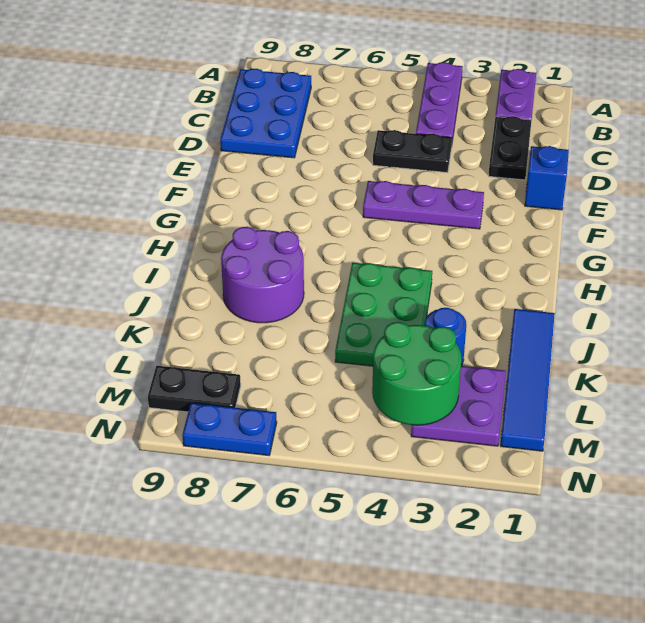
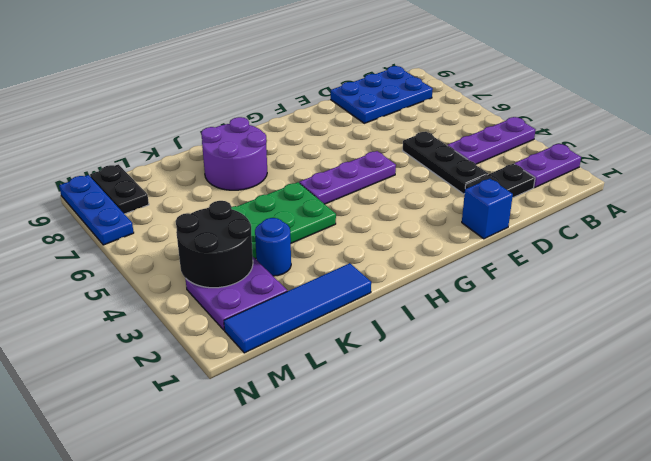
black plate D4:D5 level 1 -> black plate D3:D5 level 1
purple plate F3:F5 level 1 -> purple plate F5:H5 level 1
green round brick L3:M4 level 2 -> black round brick L3:M4 level 2
blue plate N7:N8 level 1 -> blue plate N7:N9 level 1

